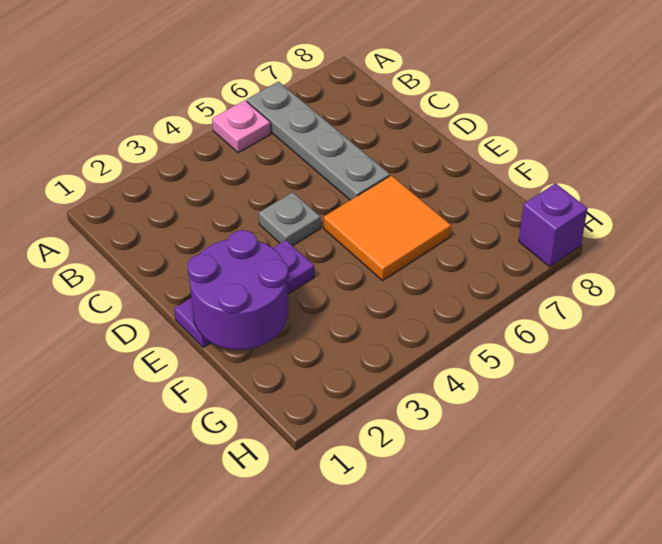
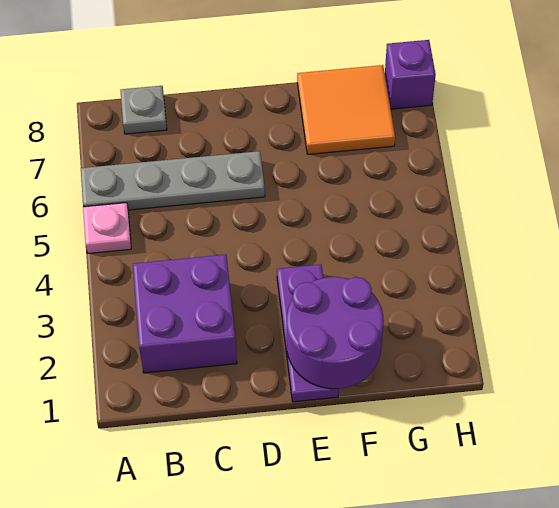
none -> purple brick B2:C3 level 1
grey plate D4 level 1 -> grey plate B8 level 1
orange tile E5:F6 level 1 -> orange tile F7:G8 level 1

